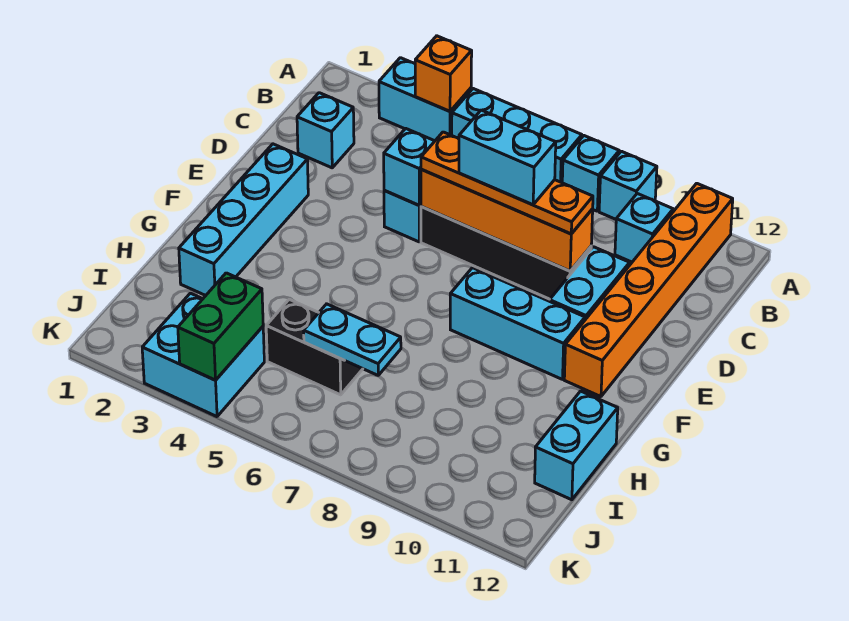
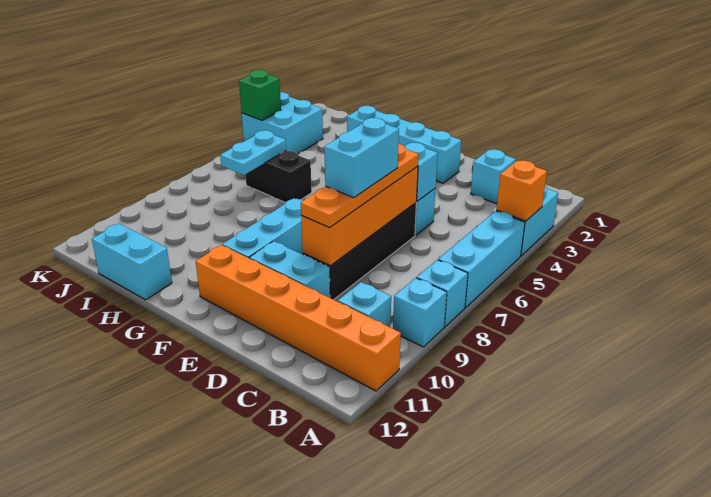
black brick I5:I6 level 1 -> black brick H6:I6 level 1
green brick J4:K4 level 2 -> green brick K4 level 2

